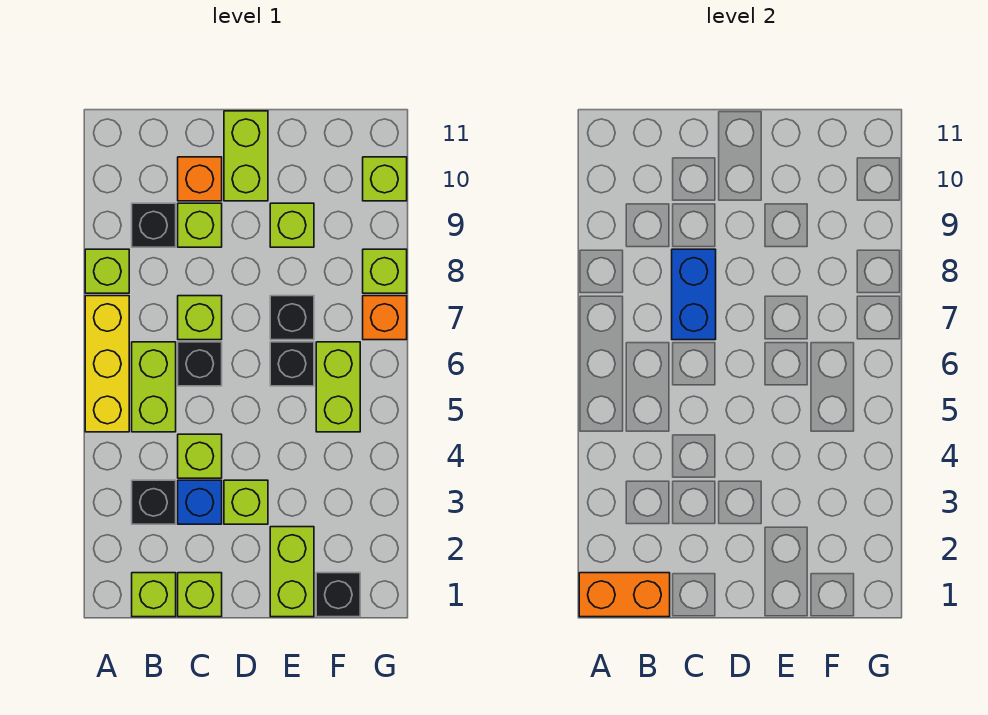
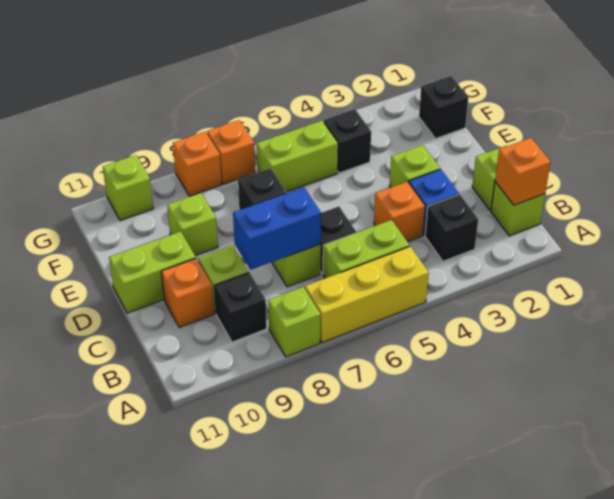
orange brick A1:B1 level 2 -> orange brick B1 level 2
lime brick C4 level 1 -> orange brick C4 level 1
lime brick E1:E2 level 1 -> none
black brick E6 level 1 -> black brick F4 level 1
lime brick G8 level 1 -> orange brick G8 level 1

